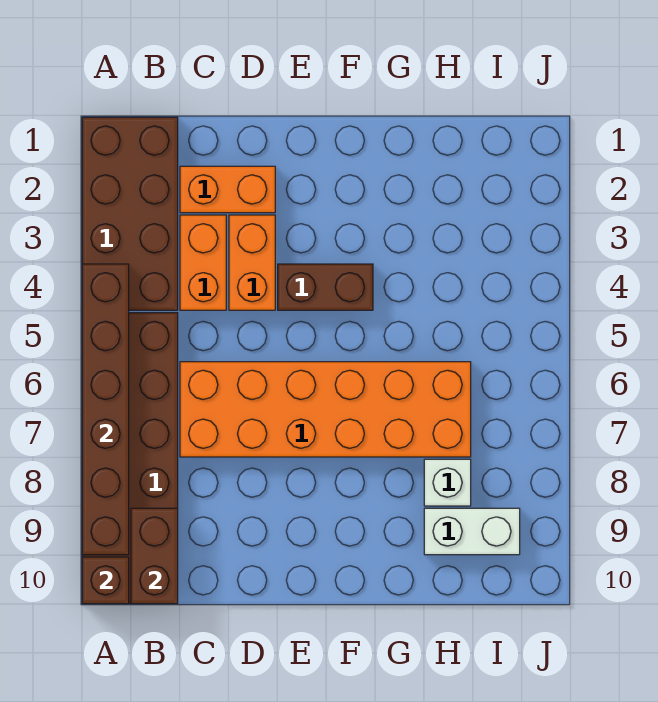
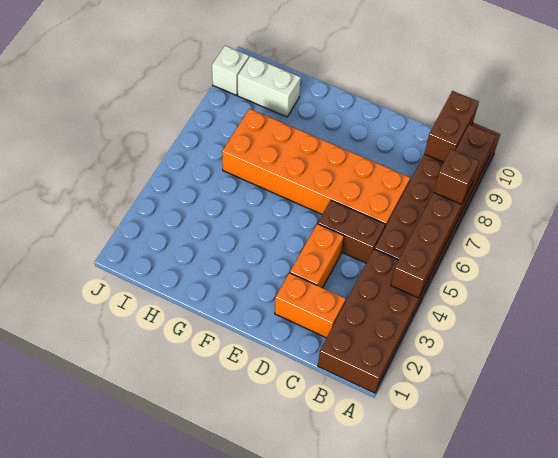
brown brick A10 level 2 -> brown brick A7 level 3
orange brick C3:C4 level 1 -> none
brown brick E4:F4 level 1 -> brown brick C5:D5 level 1
white brick H8 level 1 -> white brick J9 level 1

